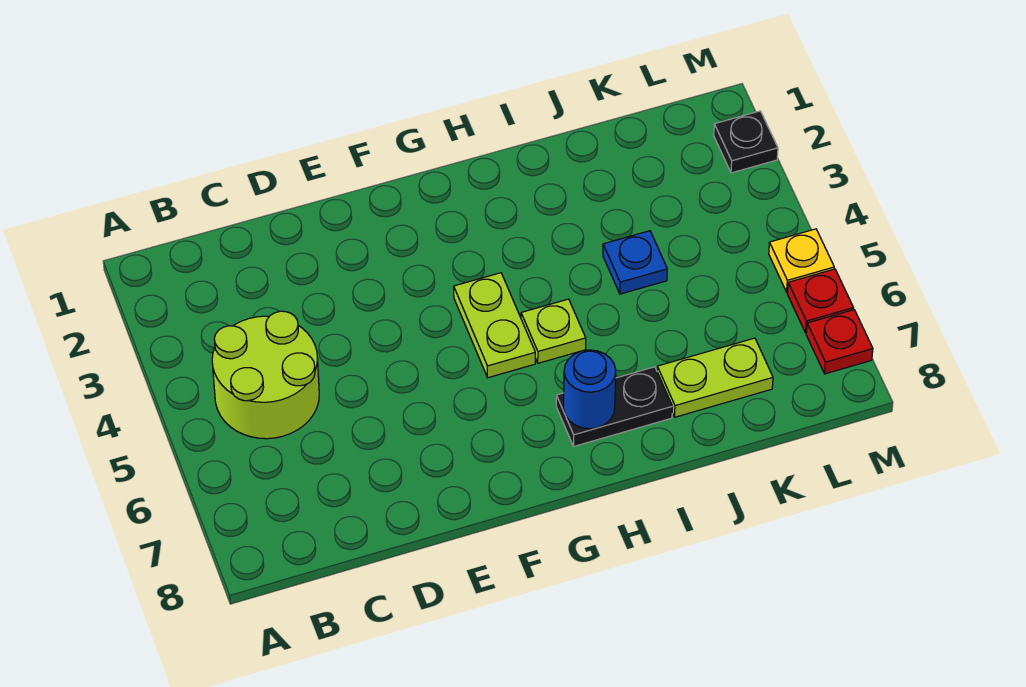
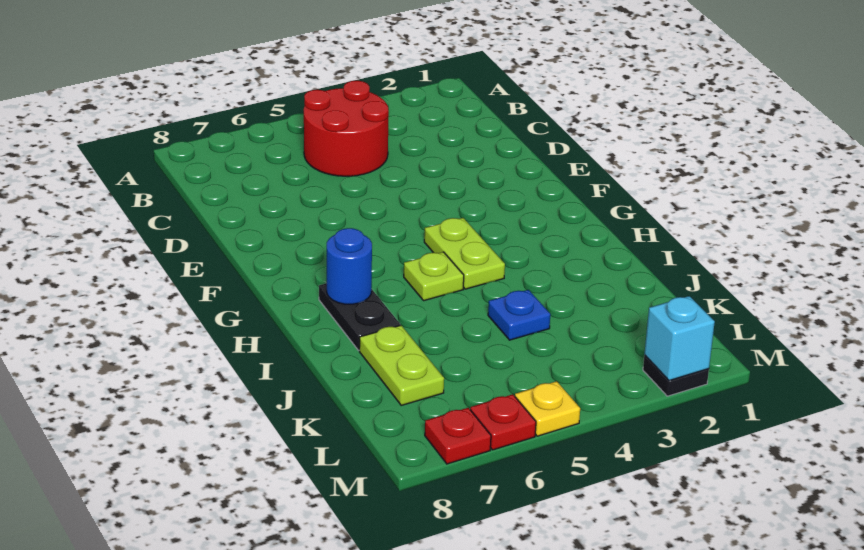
lime round brick B4:C5 level 1 -> red round brick B4:C5 level 1
lime plate G4:G5 level 1 -> lime plate G4:H4 level 1
none -> cyan brick M2 level 2

